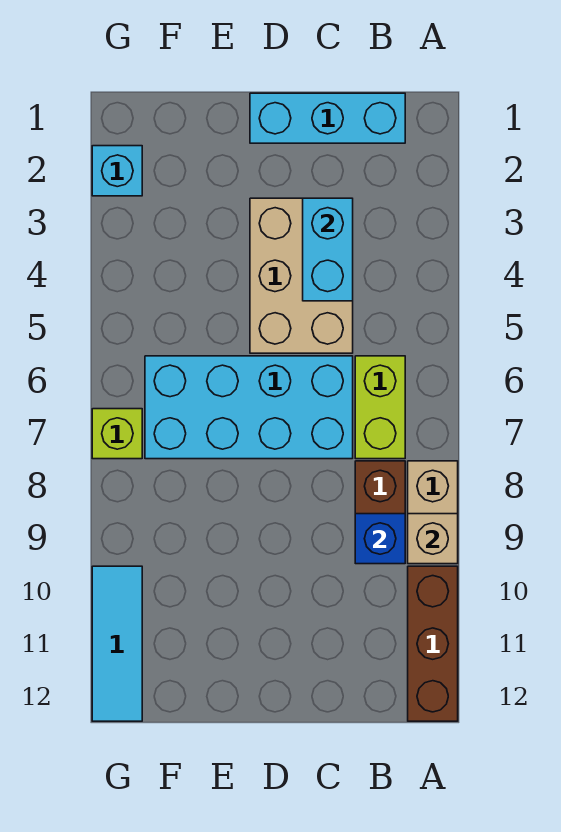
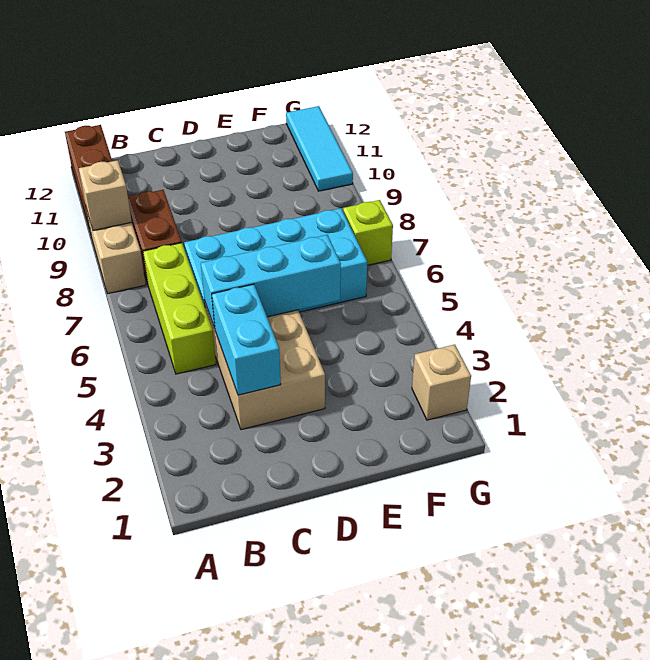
cyan brick B1:D1 level 1 -> cyan brick C5:E5 level 2
lime brick B6:B7 level 1 -> lime brick B5:B7 level 1
blue brick B9 level 2 -> none
cyan brick G2 level 1 -> tan brick G2 level 1

